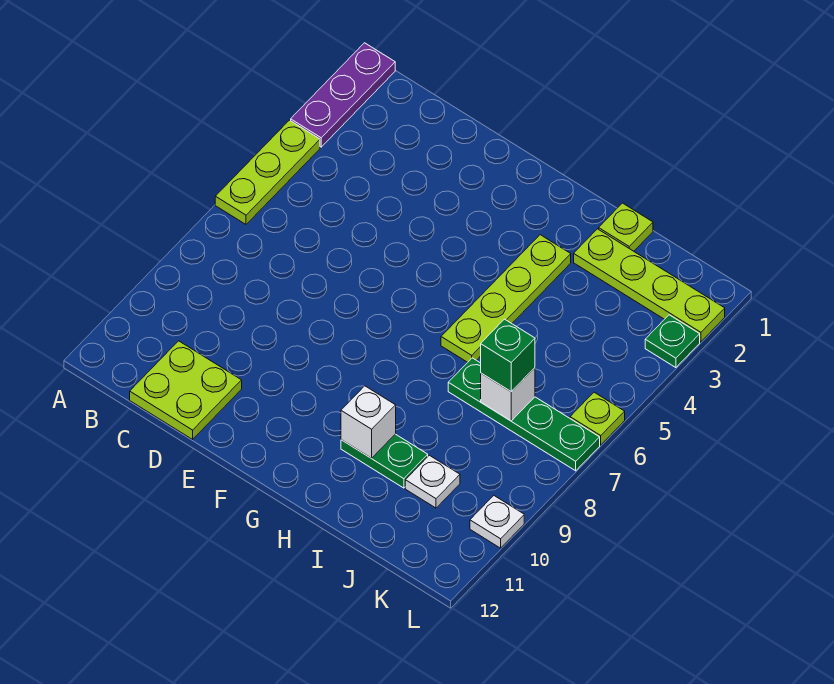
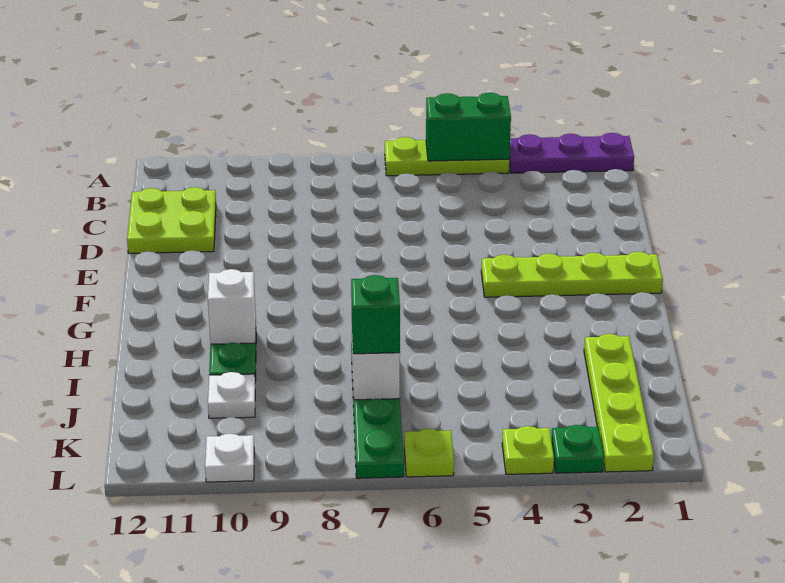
none -> green brick A4:A5 level 2
lime plate H3:H6 level 1 -> lime plate F1:F4 level 1
lime plate I1 level 1 -> lime plate L4 level 1

